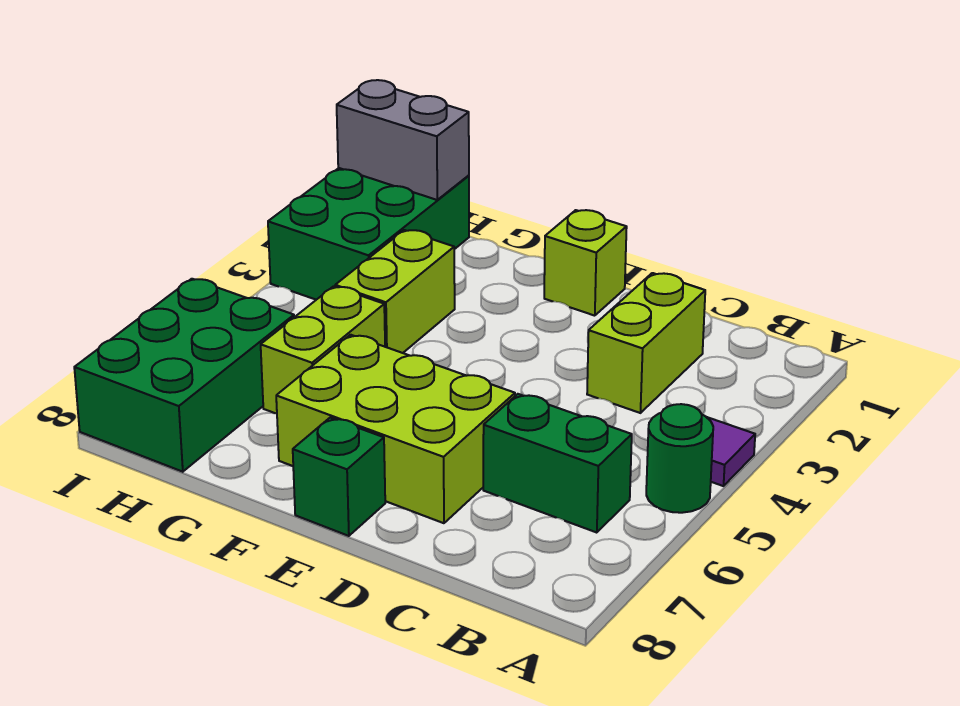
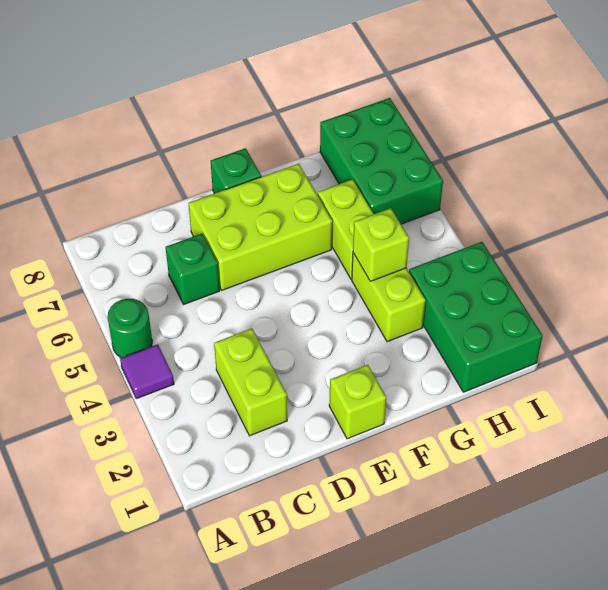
green brick B6:C6 level 1 -> green brick C6 level 1
none -> lime brick G4 level 2
grey brick H1:I1 level 2 -> none

